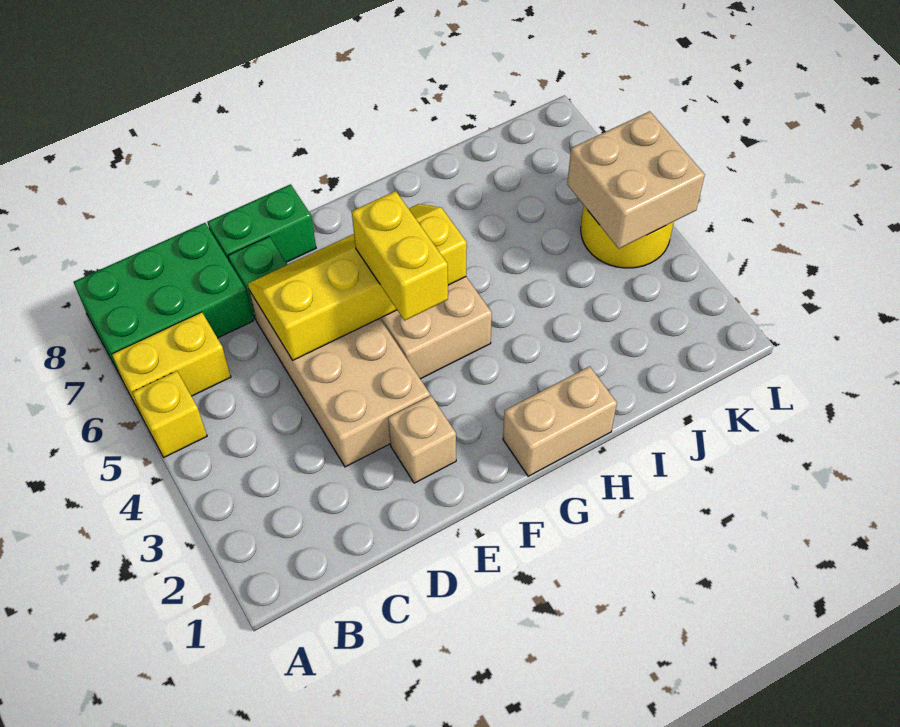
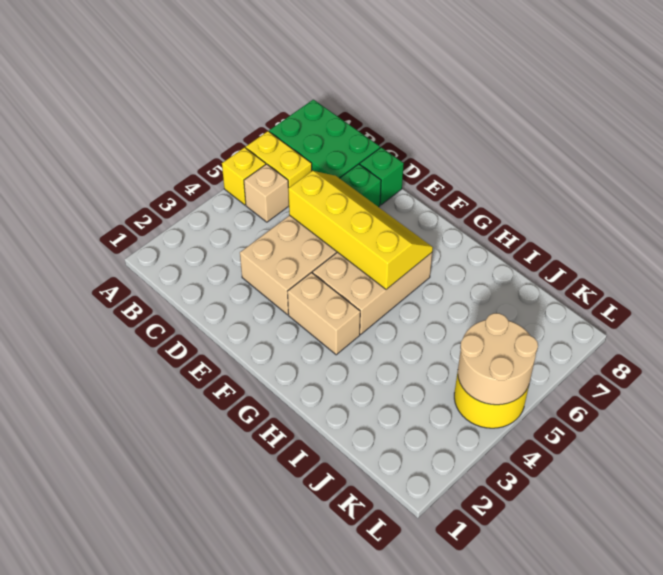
green brick D8:E8 level 1 -> green brick D8 level 1
tan brick E2 level 1 -> tan brick B5 level 1
yellow brick F4:F5 level 3 -> none
tan brick G1:H1 level 1 -> tan brick F3:G3 level 1
tan brick K4:L5 level 2 -> tan round brick K4:L5 level 2

